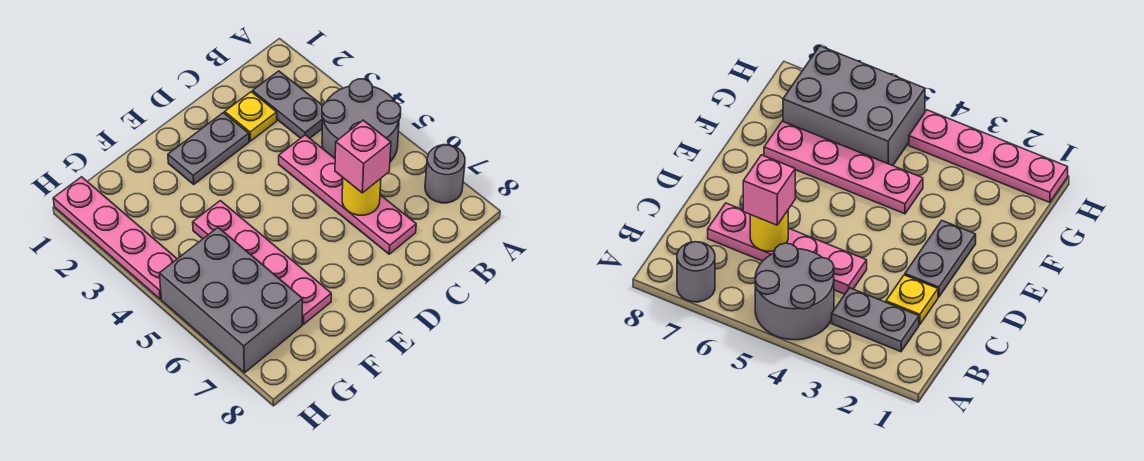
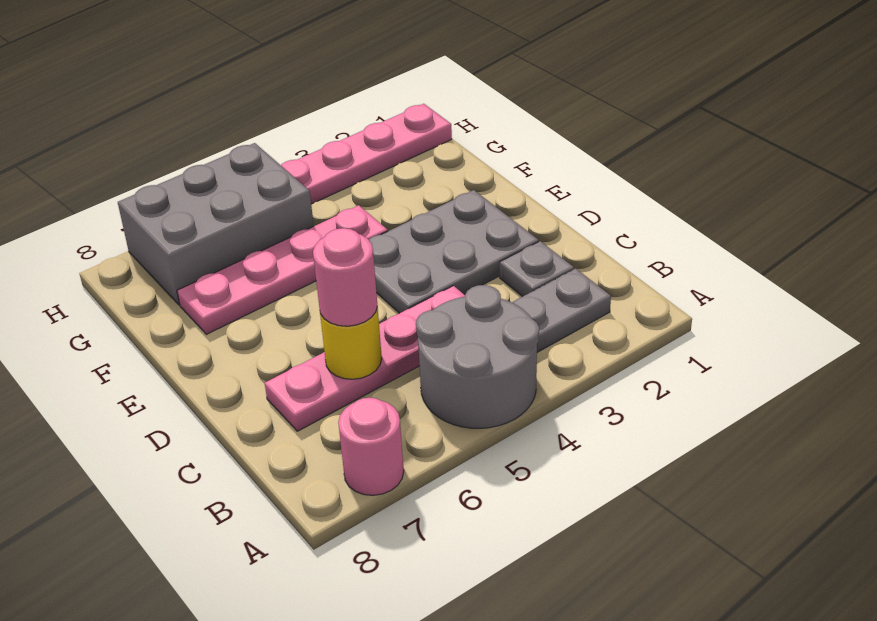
grey round brick A7 level 1 -> pink round brick A7 level 1
yellow plate C2 level 1 -> grey plate C2 level 1
pink brick C6 level 3 -> pink round brick C6 level 3
grey plate D2:E2 level 1 -> grey plate D2:E4 level 1

